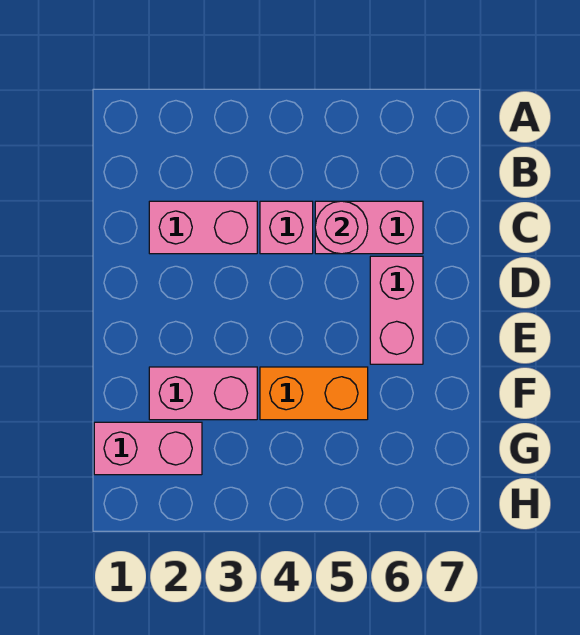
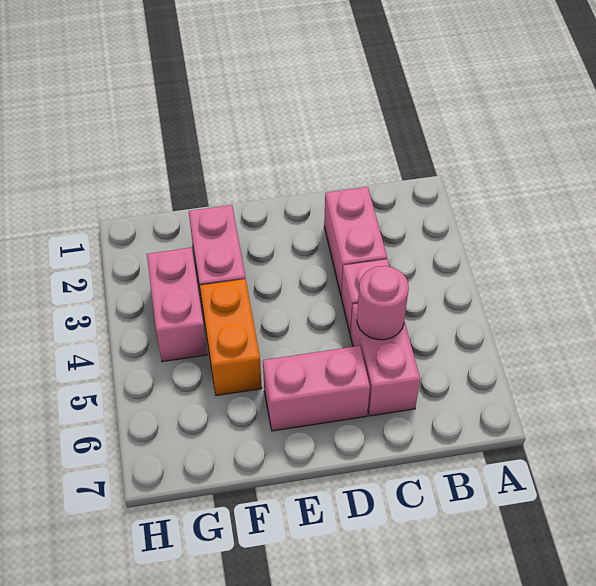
pink brick G1:G2 level 1 -> pink brick G3:G4 level 1

